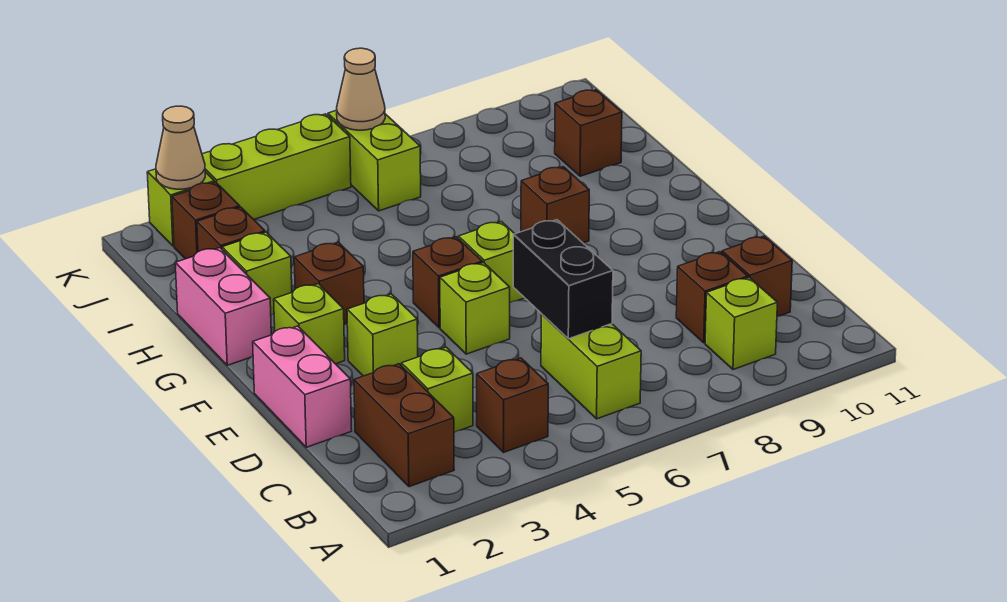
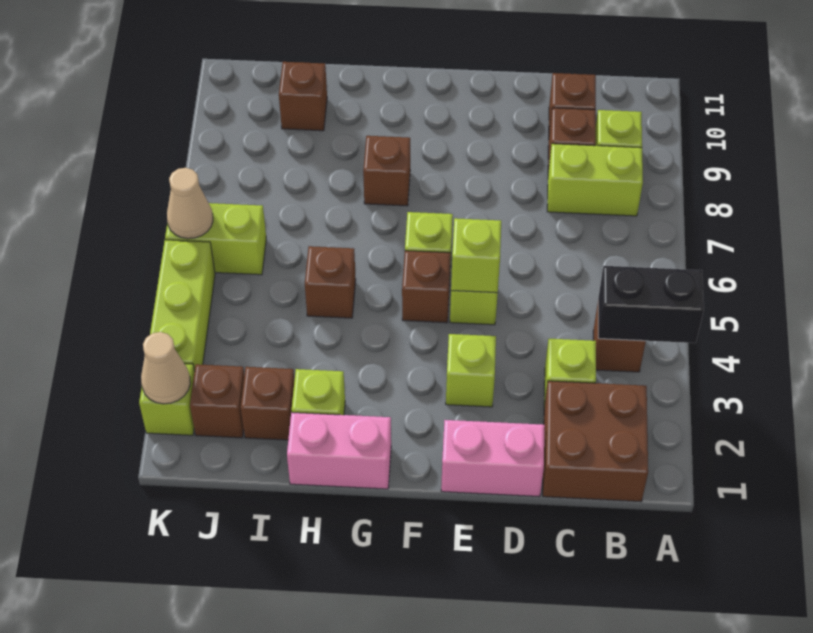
brown brick B2:C2 level 1 -> brown brick B1:C2 level 1
lime brick B6:C6 level 1 -> lime brick B8:C8 level 1
black brick C6:D6 level 2 -> black brick A4:B4 level 2
lime brick F2 level 1 -> lime brick E5 level 2
brown brick G3 level 1 -> brown brick H5 level 1

